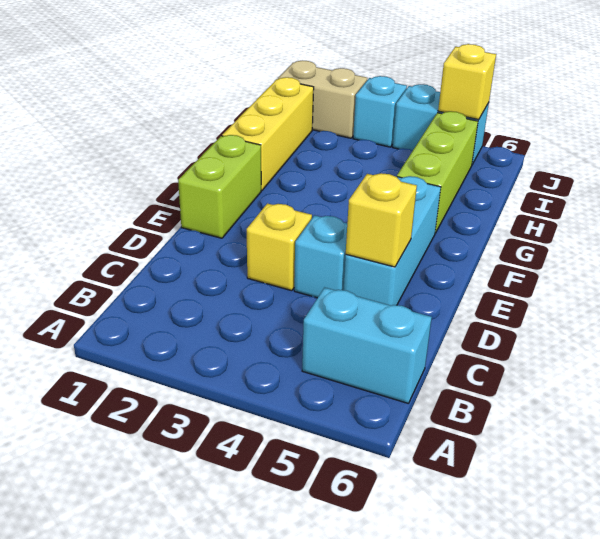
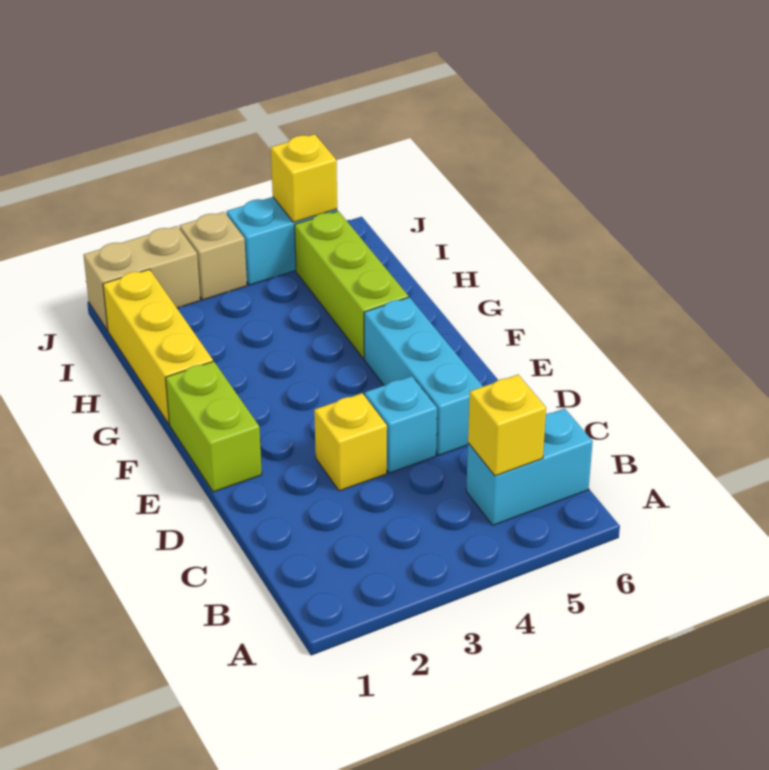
yellow brick D5 level 2 -> yellow brick B5 level 2
cyan brick J3 level 1 -> tan brick J3 level 1

